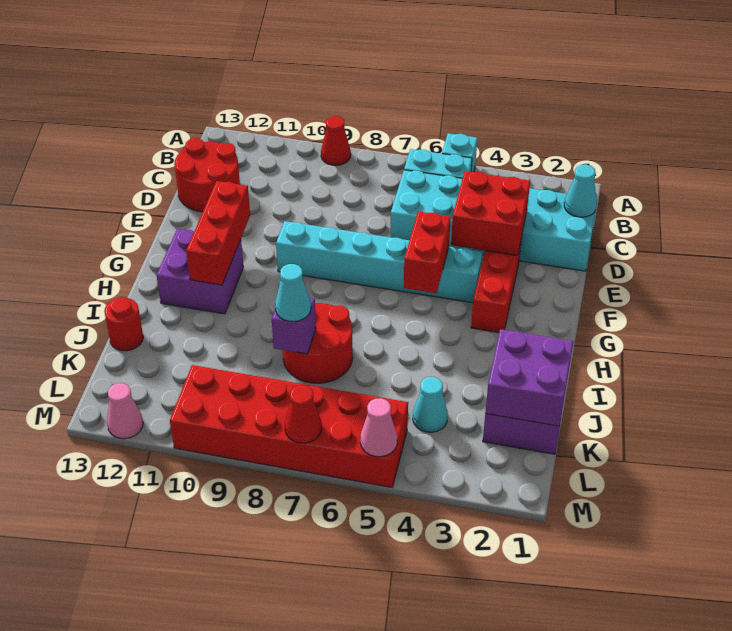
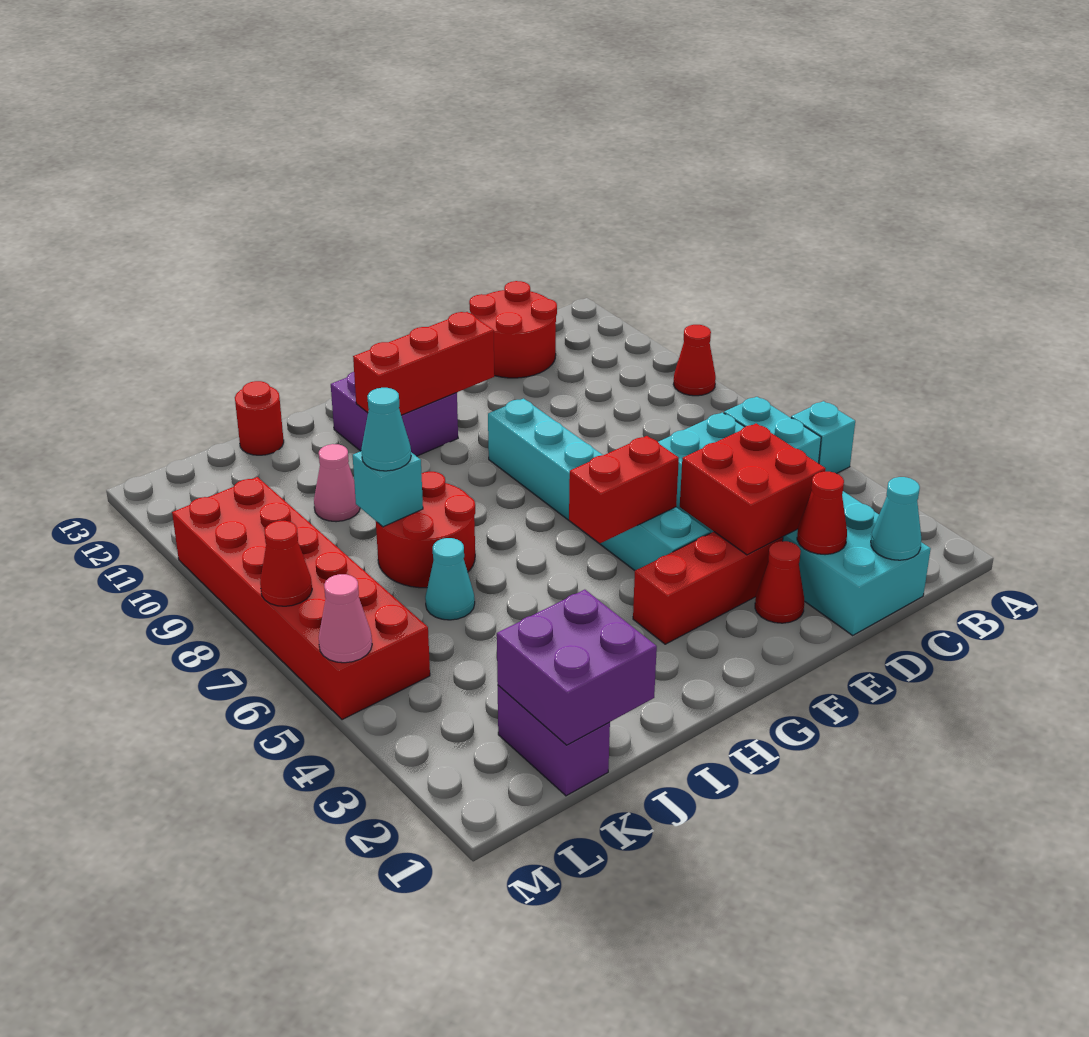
none -> red cone D2 level 2
none -> red cone E2 level 1
purple brick J8 level 2 -> cyan brick J8 level 2
cyan cone K4 level 1 -> cyan cone J6 level 1
pink cone M12 level 1 -> pink cone J10 level 1

